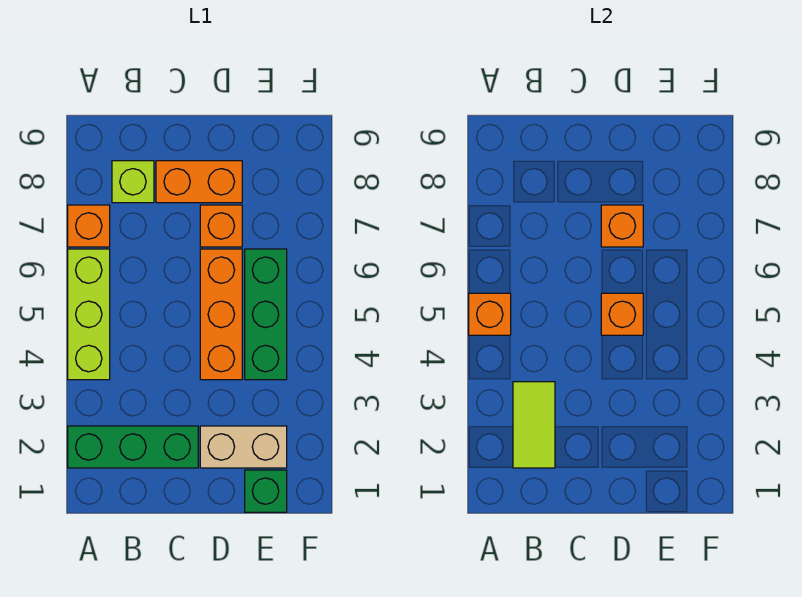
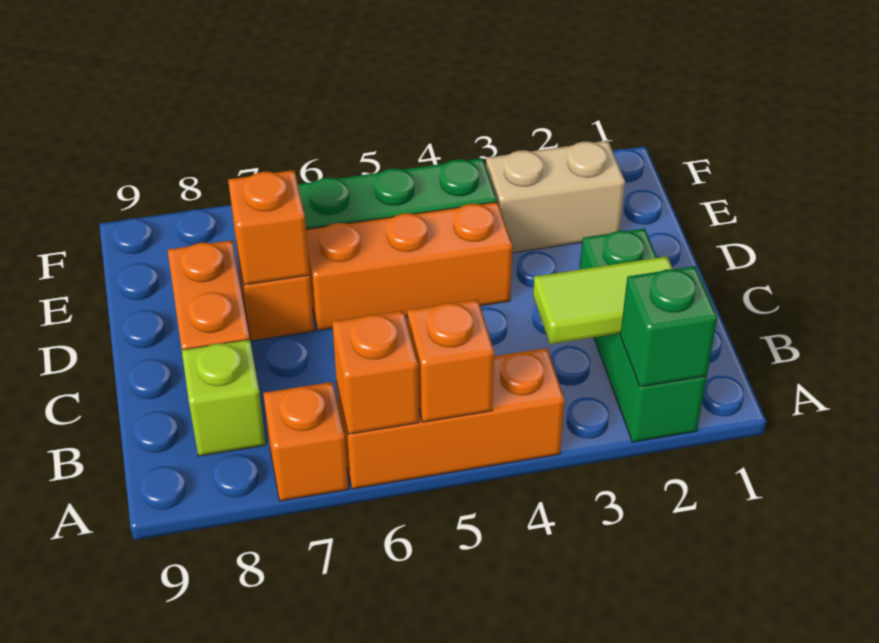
lime brick A4:A6 level 1 -> orange brick A4:A6 level 1
tan brick D2:E2 level 1 -> tan brick E2:E3 level 1
orange brick D5 level 2 -> orange brick A6 level 2
green brick E1 level 1 -> green brick A2 level 2

